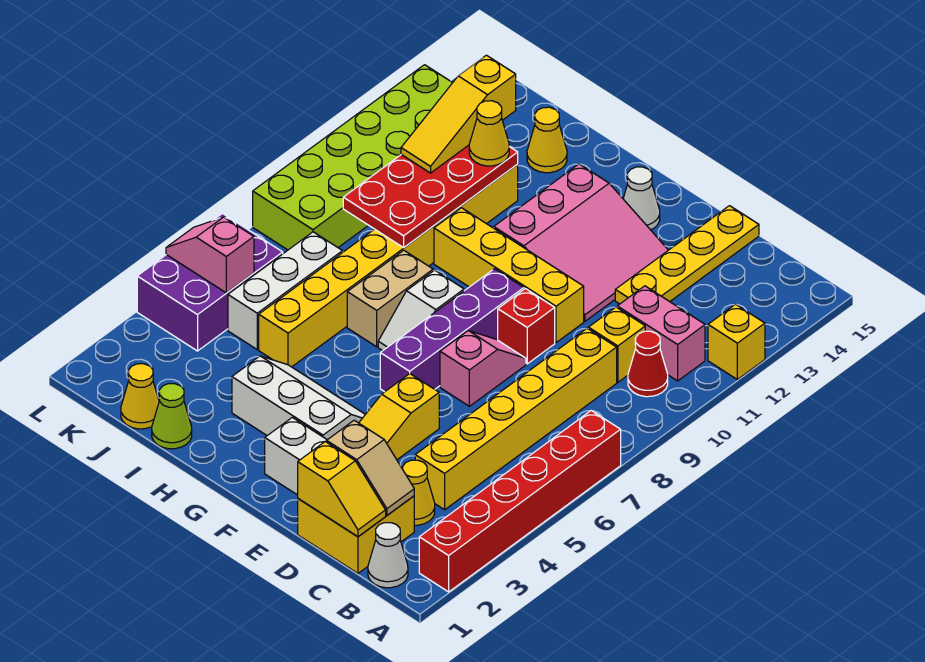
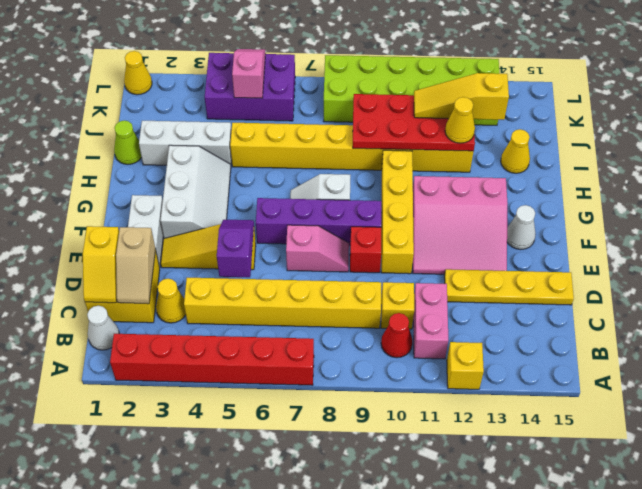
none -> purple slope D5:E5 level 2 top D
tan brick H7:H8 level 1 -> none
yellow cone J1 level 1 -> yellow cone L1 level 1
white brick J5:J7 level 1 -> white brick I2:I4 level 1

